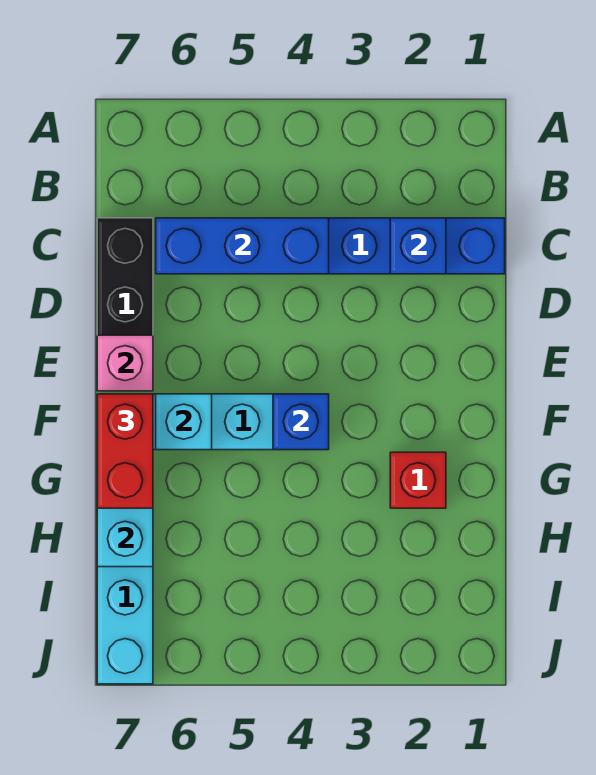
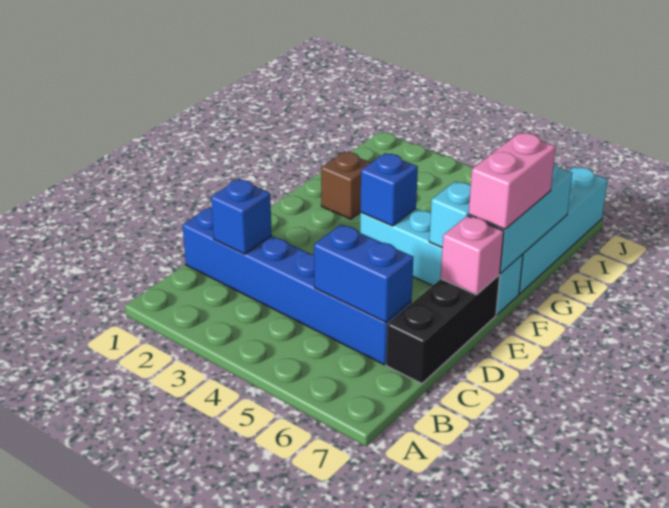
blue brick C4:C6 level 2 -> blue brick C5:C6 level 2
red brick F7:G7 level 3 -> pink brick F7:G7 level 3
red brick G2 level 1 -> brown brick G2 level 1

